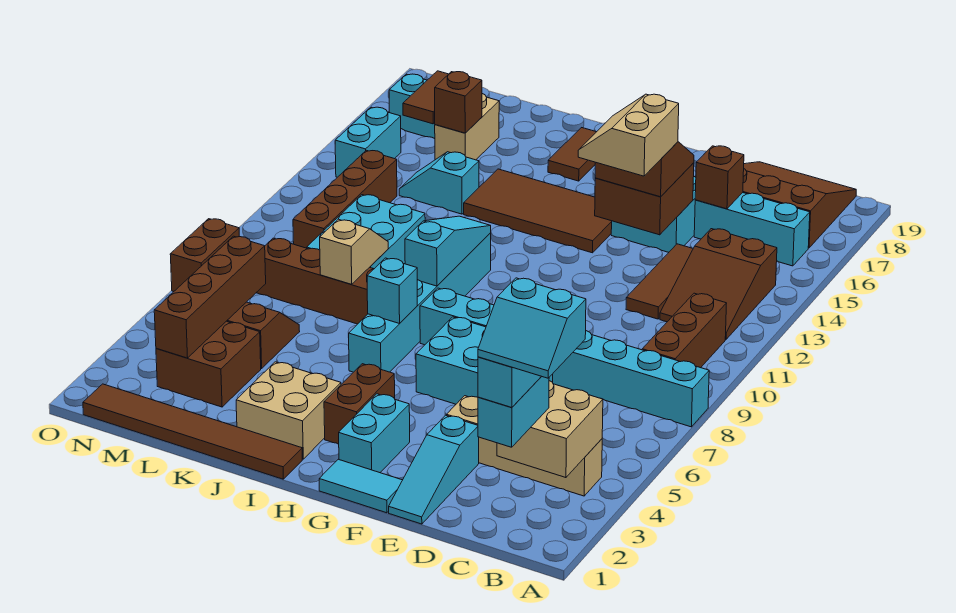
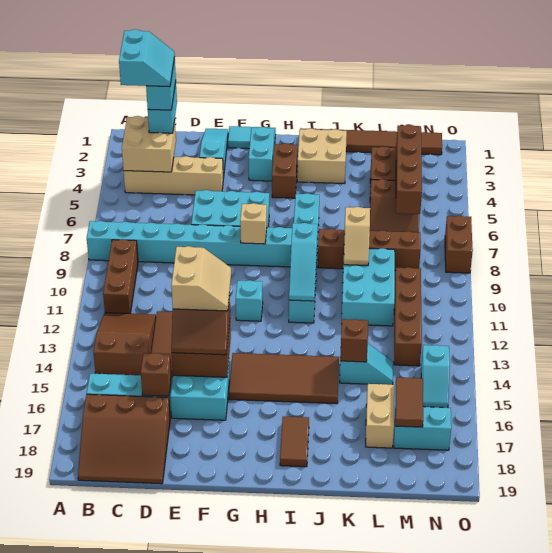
cyan slope B2:C3 level 5 top 3 -> cyan slope B2:C3 level 5 top B
none -> tan brick G8 level 2
cyan brick I7 level 2 -> cyan brick G11 level 1
brown brick L16 level 2 -> brown brick K14 level 2
cyan brick N14:N15 level 1 -> cyan slope N14:N15 level 1 top 14

